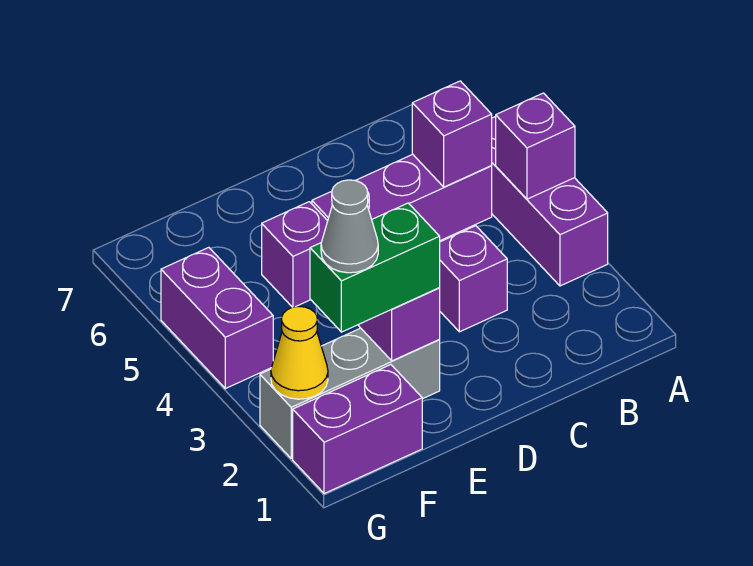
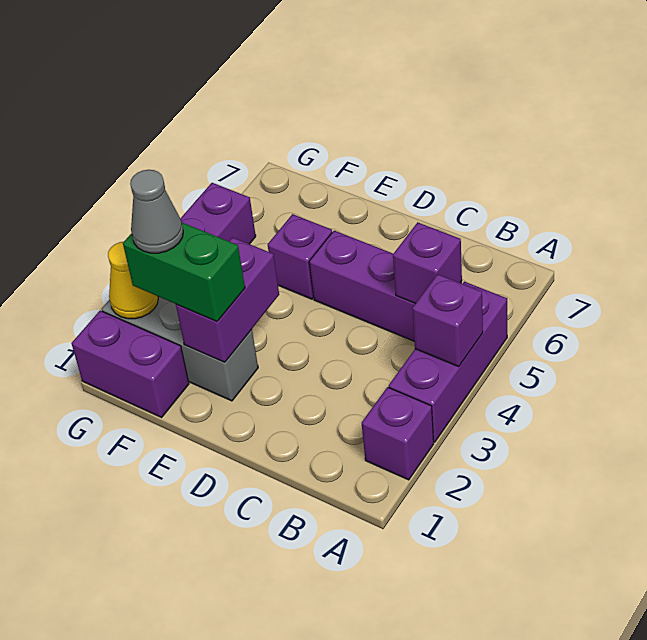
purple brick C3 level 1 -> purple brick A2 level 1

